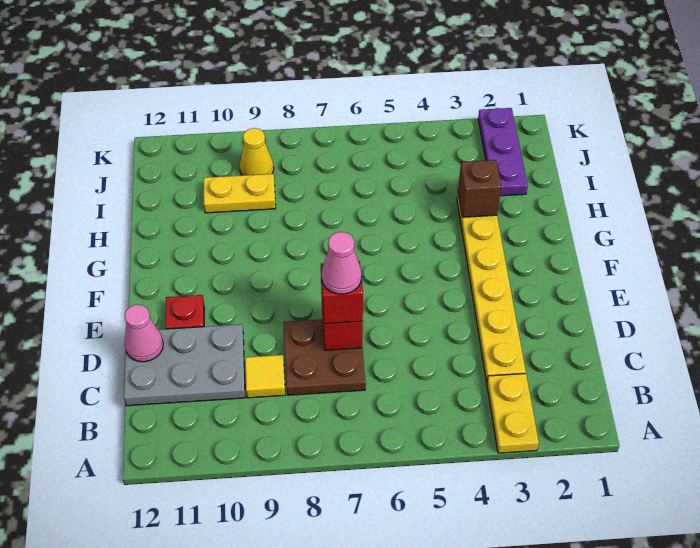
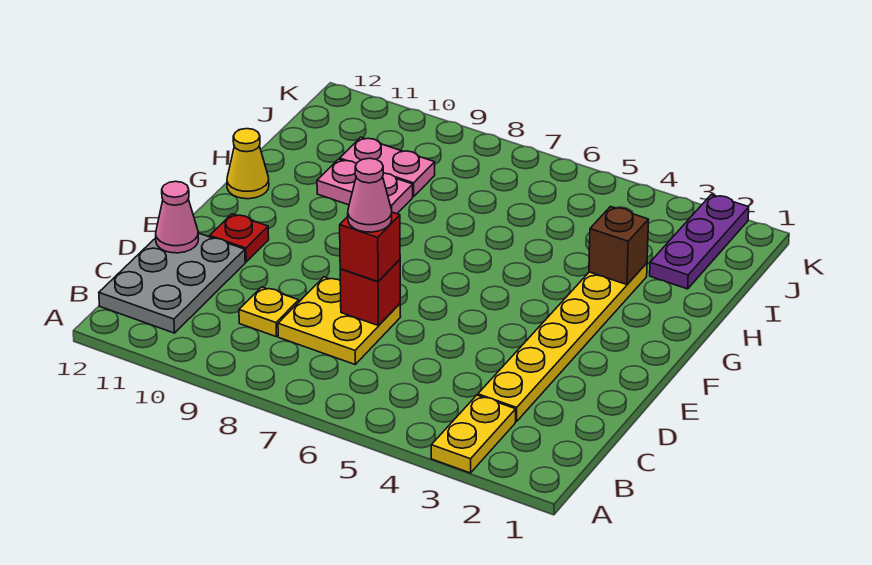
brown plate C7:D8 level 1 -> yellow plate C7:D8 level 1
yellow tile C9 level 1 -> yellow plate C9 level 1
grey plate C10:D12 level 1 -> grey plate B11:D12 level 1
none -> pink plate H9:H10 level 1
yellow plate I9:I10 level 1 -> pink plate I9:I10 level 1
yellow cone J9 level 1 -> yellow cone G12 level 1

